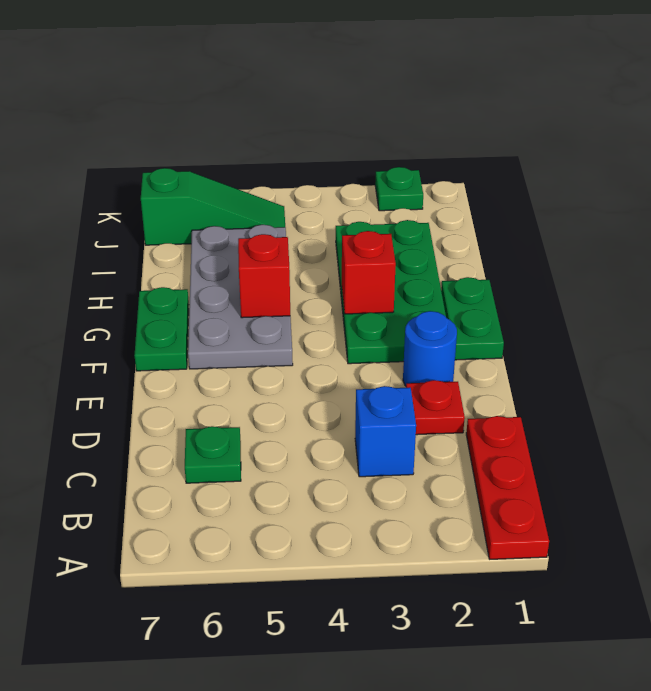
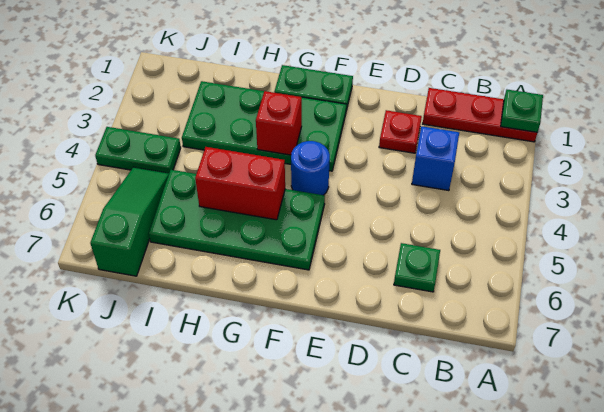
blue round brick E2 level 1 -> blue round brick F4 level 1
grey plate F5:I6 level 1 -> green plate F5:I6 level 1
green plate F7:G7 level 1 -> green plate J4:K4 level 1
red brick G5 level 2 -> red brick G5:H5 level 2
green plate K2 level 1 -> green plate A1 level 2

